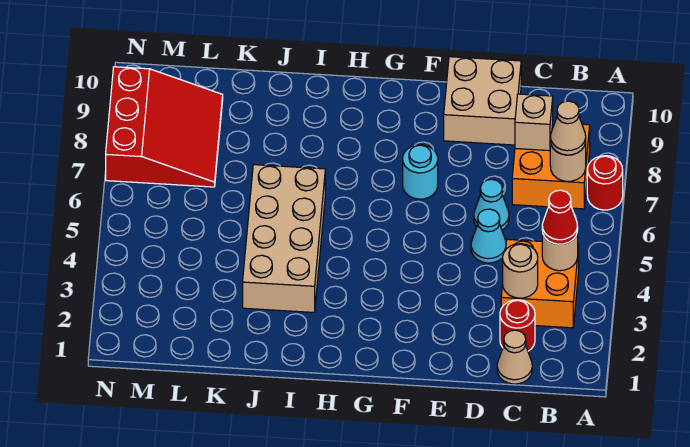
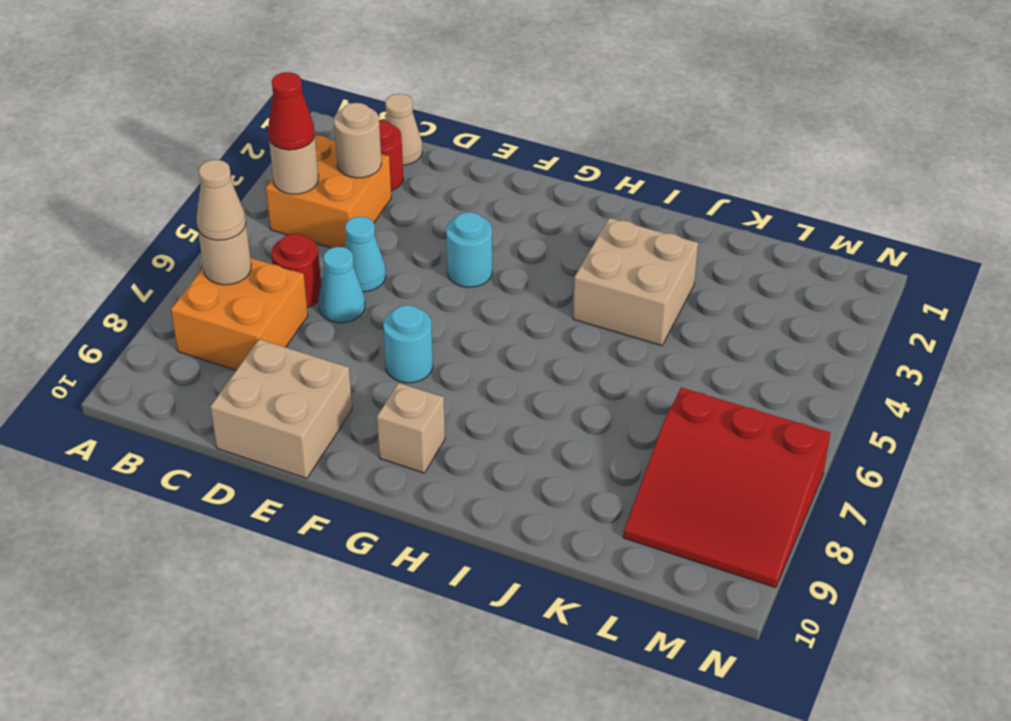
red round brick A7 level 1 -> red round brick C6 level 1
tan brick C8 level 2 -> tan brick G9 level 1
none -> cyan round brick F4 level 1
tan brick I3:J6 level 1 -> tan brick I3:J4 level 1
red slope L7:N9 level 1 top N -> red slope L7:N9 level 1 top 7

